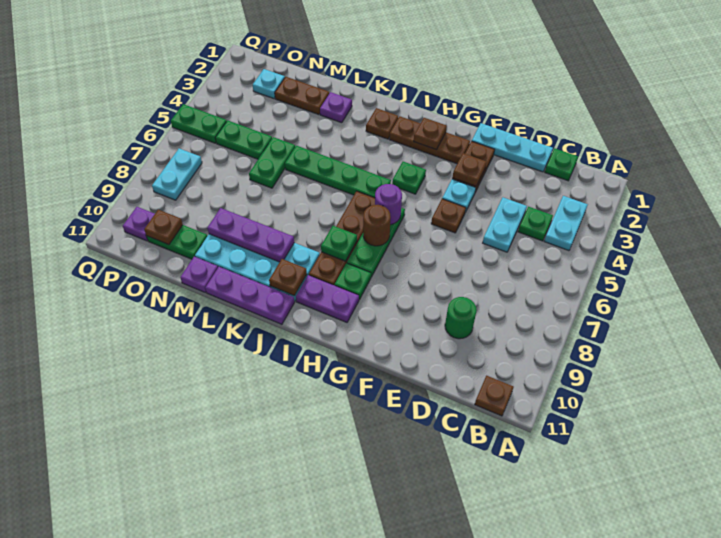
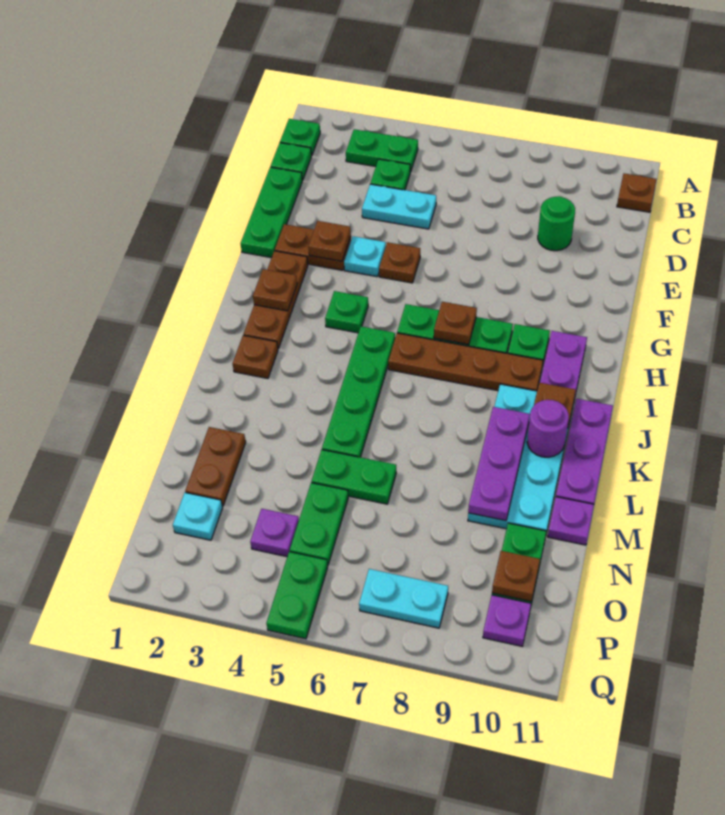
cyan plate B3:B4 level 1 -> green plate B3:B4 level 1
cyan plate D1:F1 level 1 -> green plate D1:F1 level 1
purple round brick H6 level 2 -> purple round brick K10 level 2
brown round brick H7 level 2 -> brown plate H7 level 2
green plate I8 level 2 -> green plate B1 level 1
purple plate L2 level 1 -> purple plate O4 level 1

